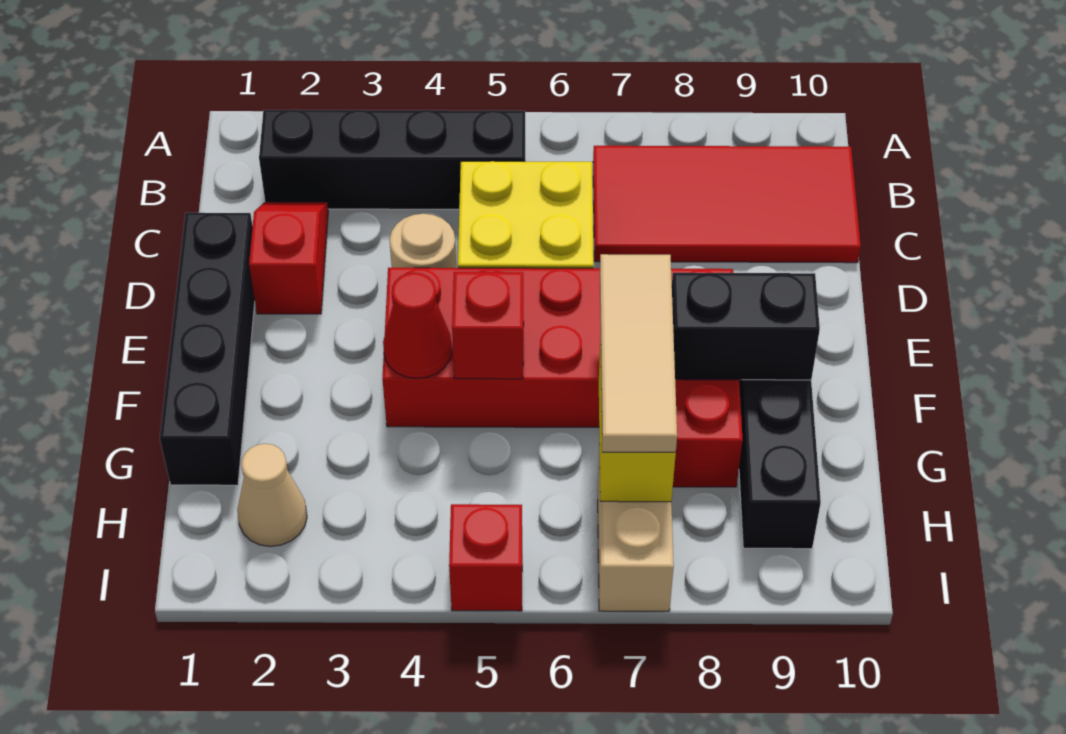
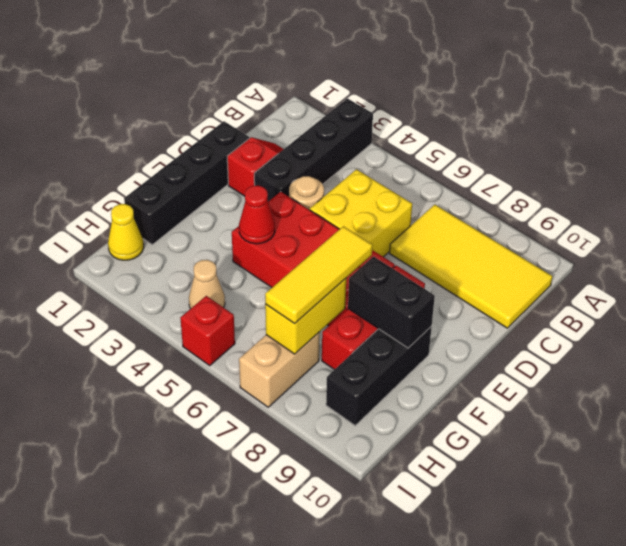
black brick B2:B5 level 1 -> black brick A3:D3 level 1
red tile B7:C10 level 1 -> yellow tile B7:C10 level 1
red brick F5 level 2 -> none
tan tile F7:H7 level 3 -> yellow tile F7:H7 level 3
none -> yellow cone H1 level 1
tan cone H2 level 1 -> tan cone H4 level 1

